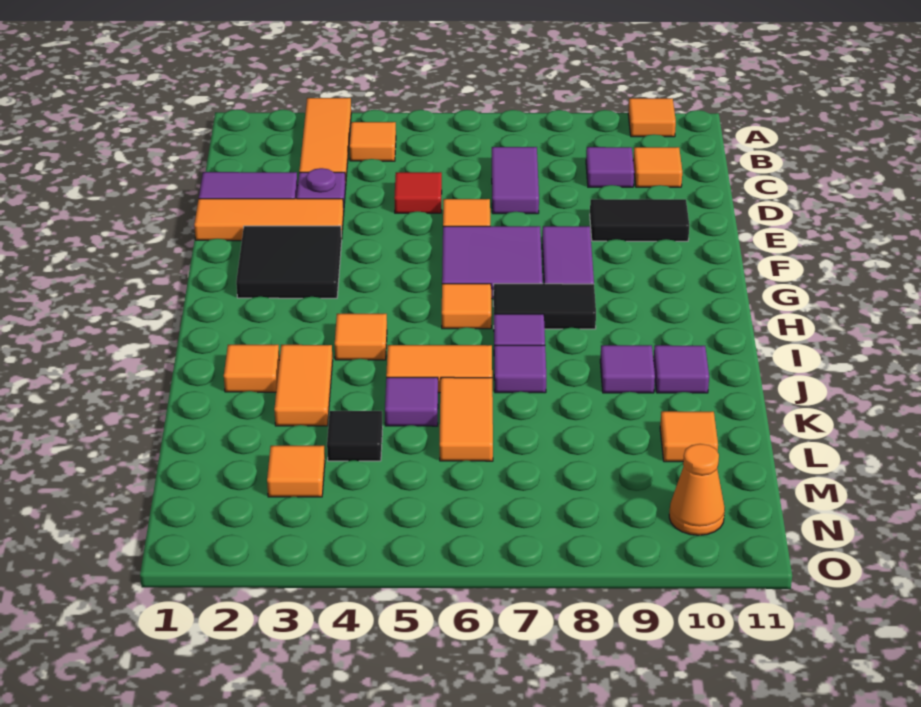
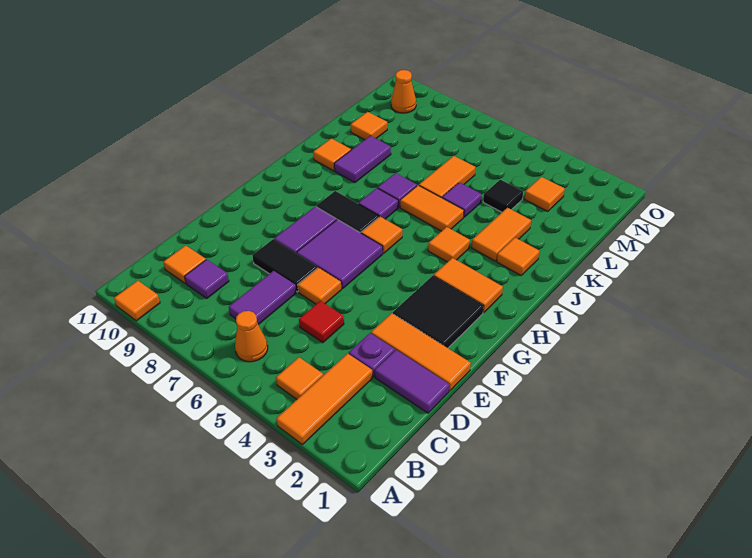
none -> orange cone B6 level 1
black tile E9:E10 level 1 -> black tile E7:E8 level 1
none -> orange tile H2:H3 level 1
purple tile J9 level 1 -> purple tile J9:K9 level 1
purple tile J10 level 1 -> orange tile J10 level 1

